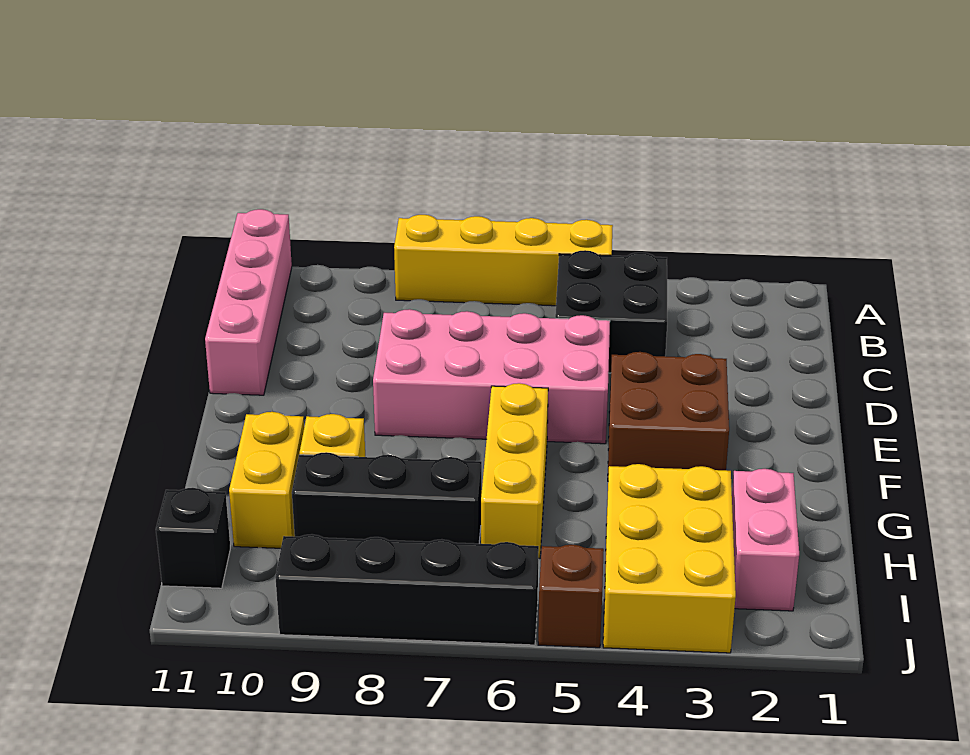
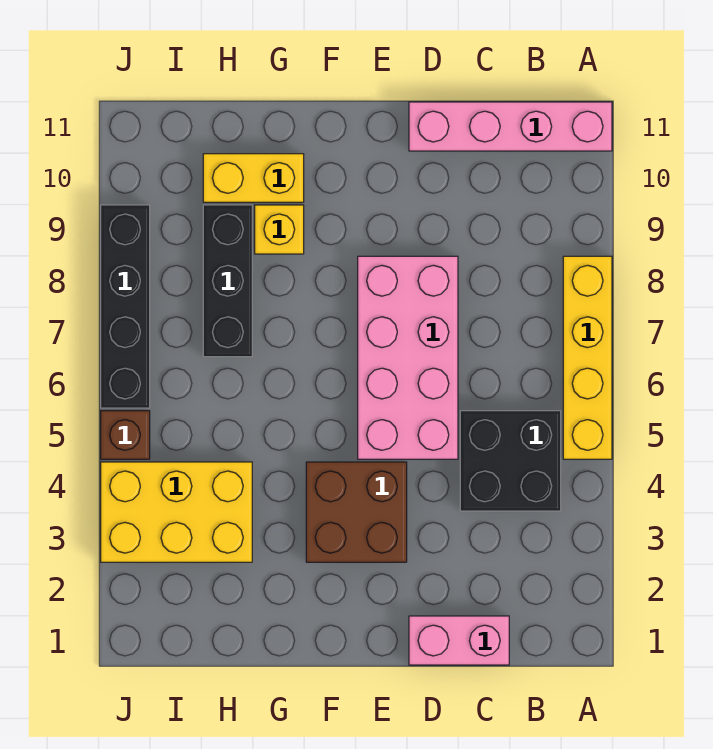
yellow brick F6:H6 level 1 -> none
pink brick H2:I2 level 1 -> pink brick C1:D1 level 1
black brick I11 level 1 -> none

